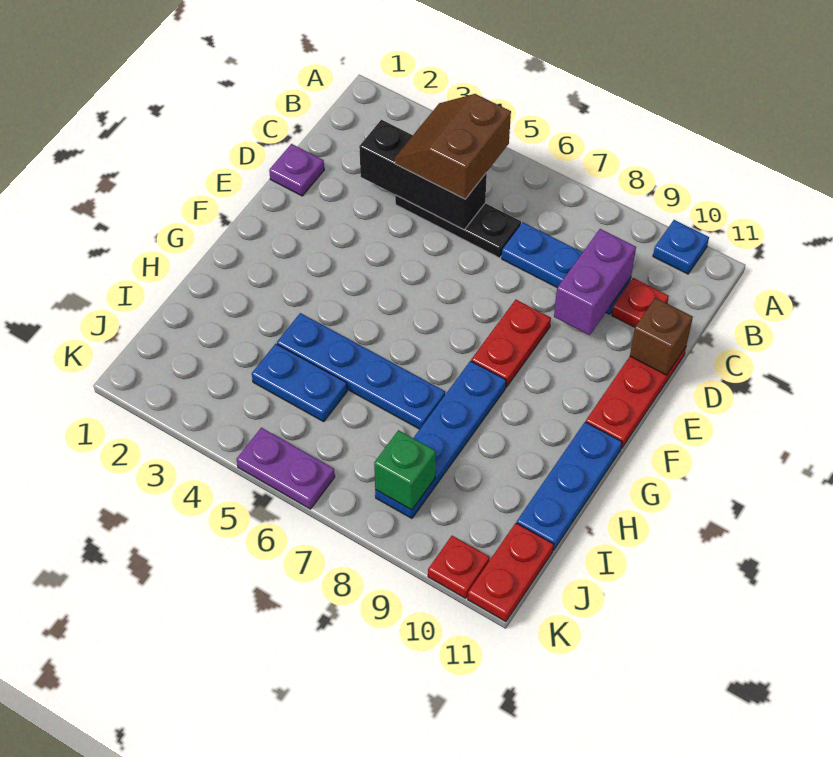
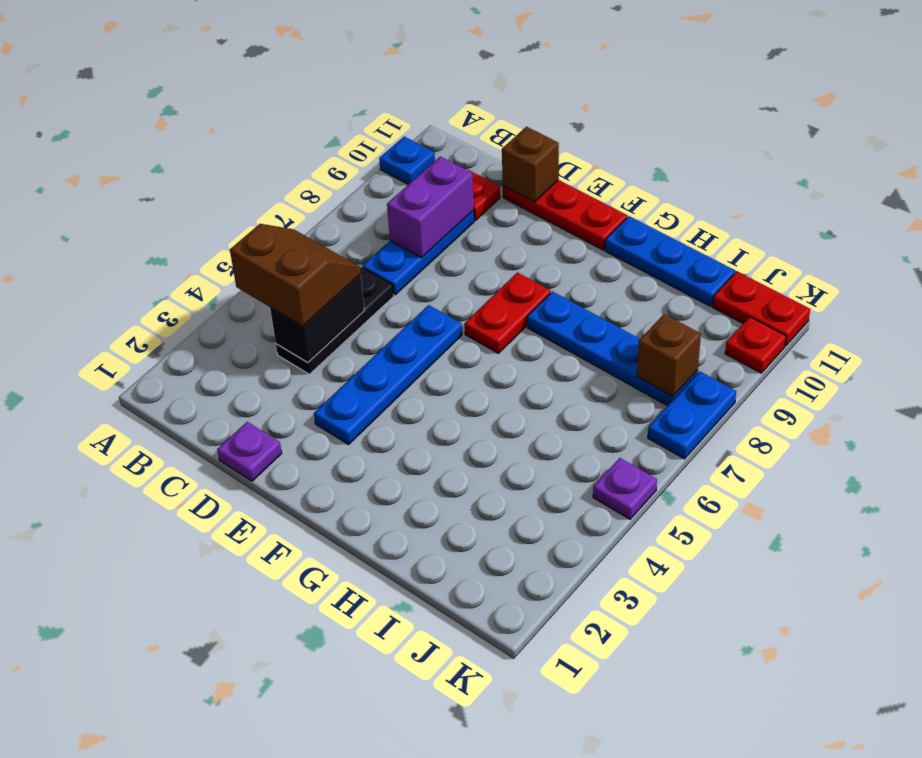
brown slope B4:C5 level 3 top 5 -> brown slope B4:C5 level 3 top 4
black brick C3:C5 level 2 -> black brick C4:C5 level 2
purple brick C9:D9 level 2 -> purple brick C8:C9 level 2
red plate E8:F8 level 1 -> red plate F7:F8 level 1
blue plate H4:H7 level 1 -> blue plate E3:E6 level 1
blue plate I4:I5 level 1 -> blue plate K7:K8 level 1
green brick J8 level 2 -> brown brick J8 level 2
purple plate K5:K6 level 1 -> purple plate K5 level 1

